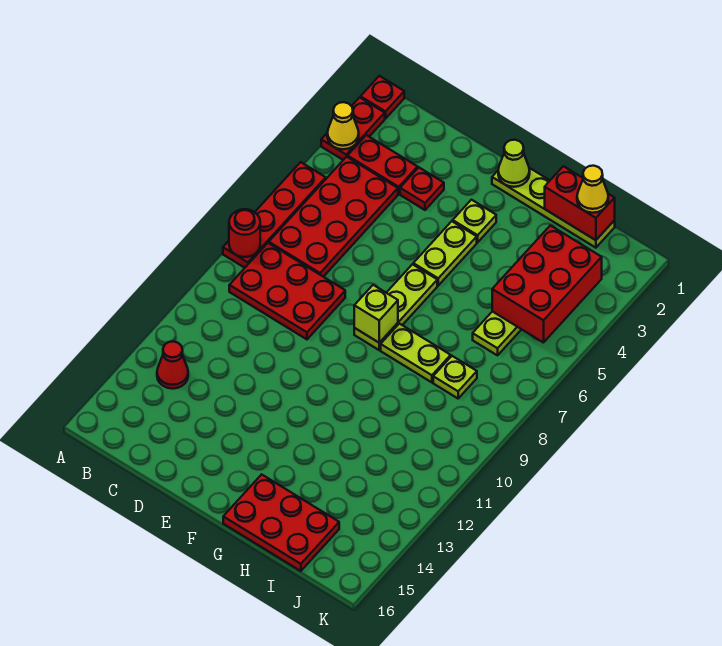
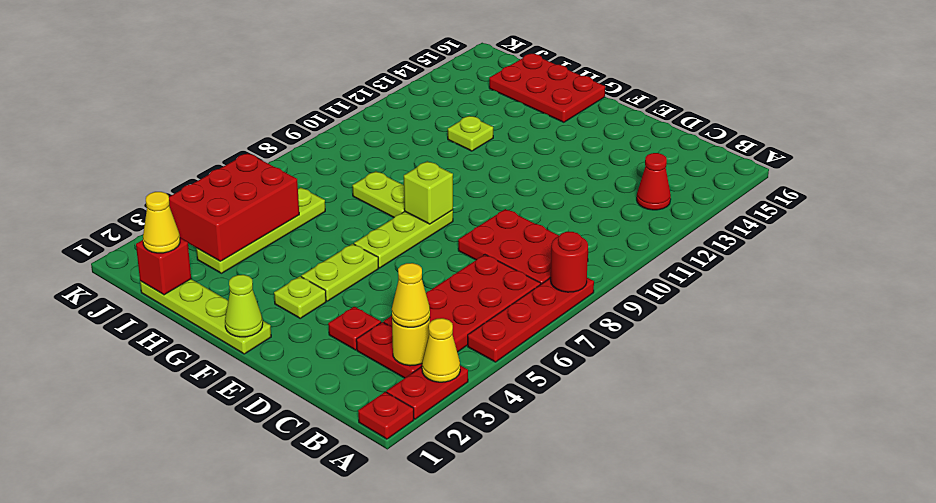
none -> yellow round brick B3 level 2
none -> yellow cone B3 level 3
red brick H1:I1 level 2 -> red brick I1 level 2
lime plate I8 level 1 -> lime plate H12 level 1

